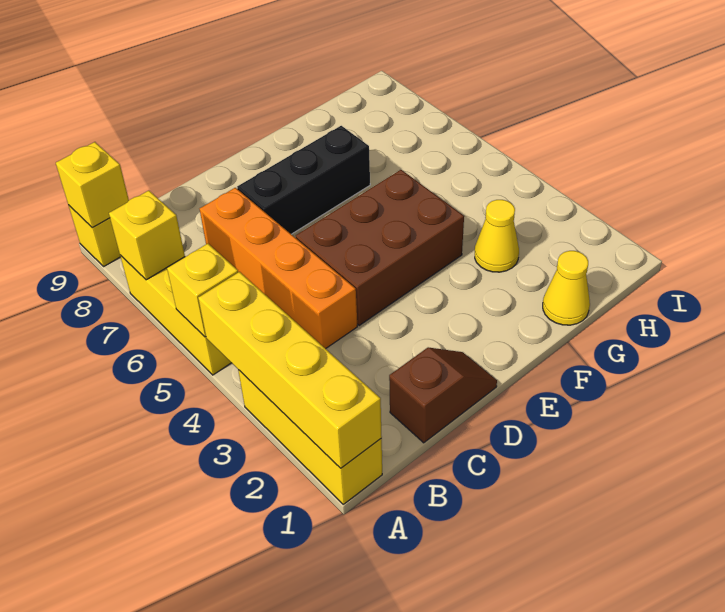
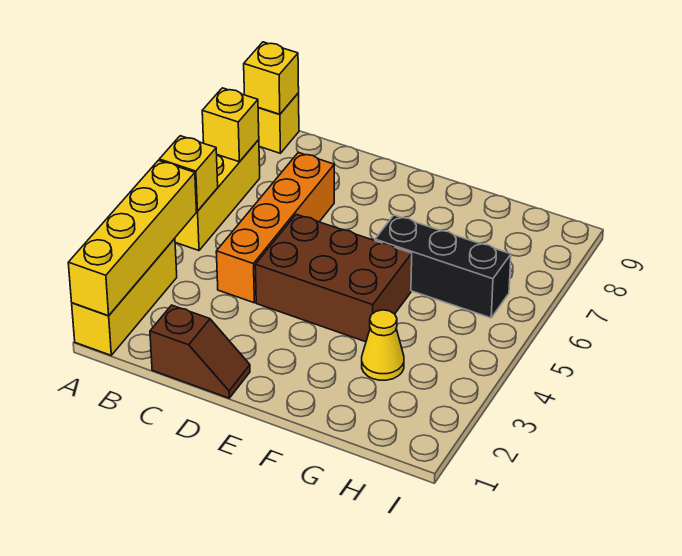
black brick D7:F7 level 1 -> black brick F6:H6 level 1
yellow cone G1 level 1 -> none

